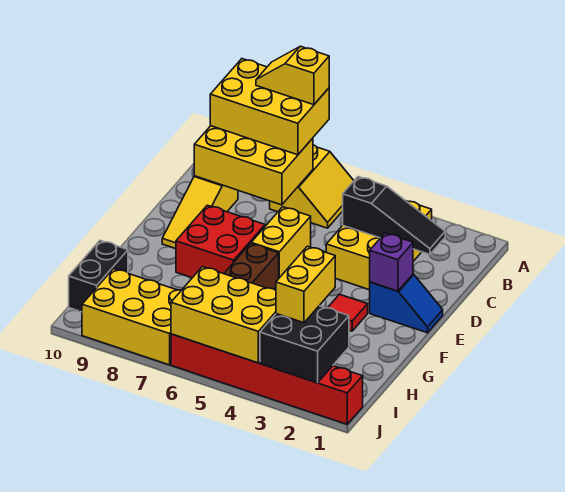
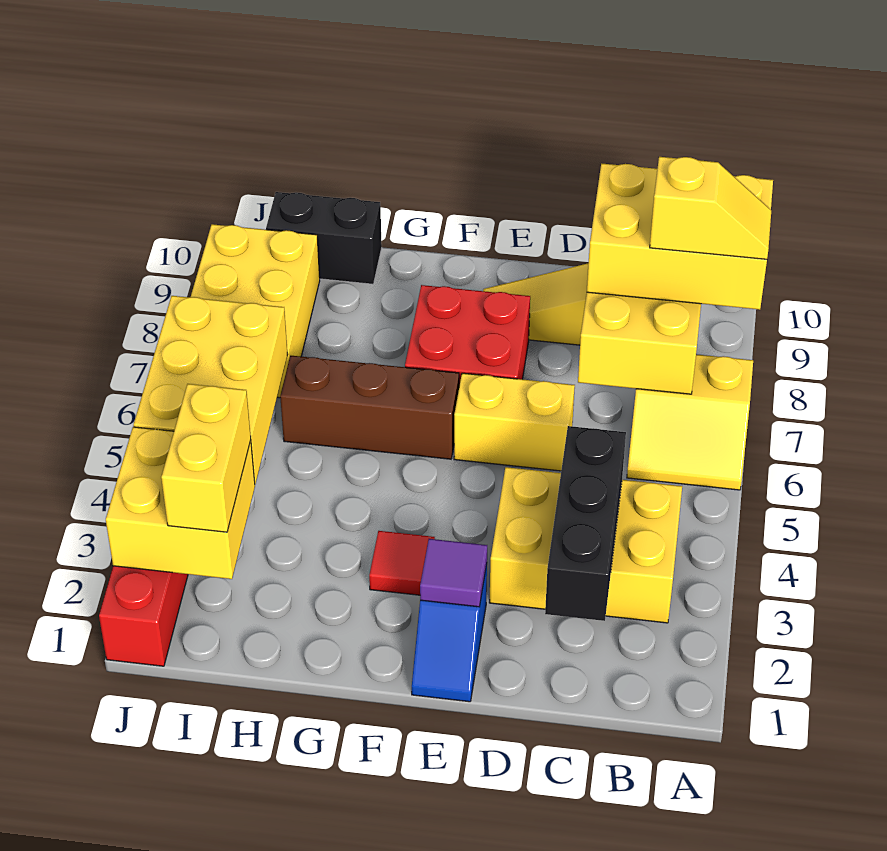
yellow brick A7:B9 level 3 -> yellow brick A8:C9 level 3
yellow slope A7:A8 level 4 top 7 -> yellow slope A8:B8 level 4 top B
black slope C2:C4 level 2 top 4 -> black brick C2:C4 level 2
purple brick E2 level 2 -> purple tile E2 level 2
yellow brick H3:I3 level 3 -> yellow brick I2:I3 level 3
black brick I2:J3 level 2 -> yellow brick I2:J3 level 2

